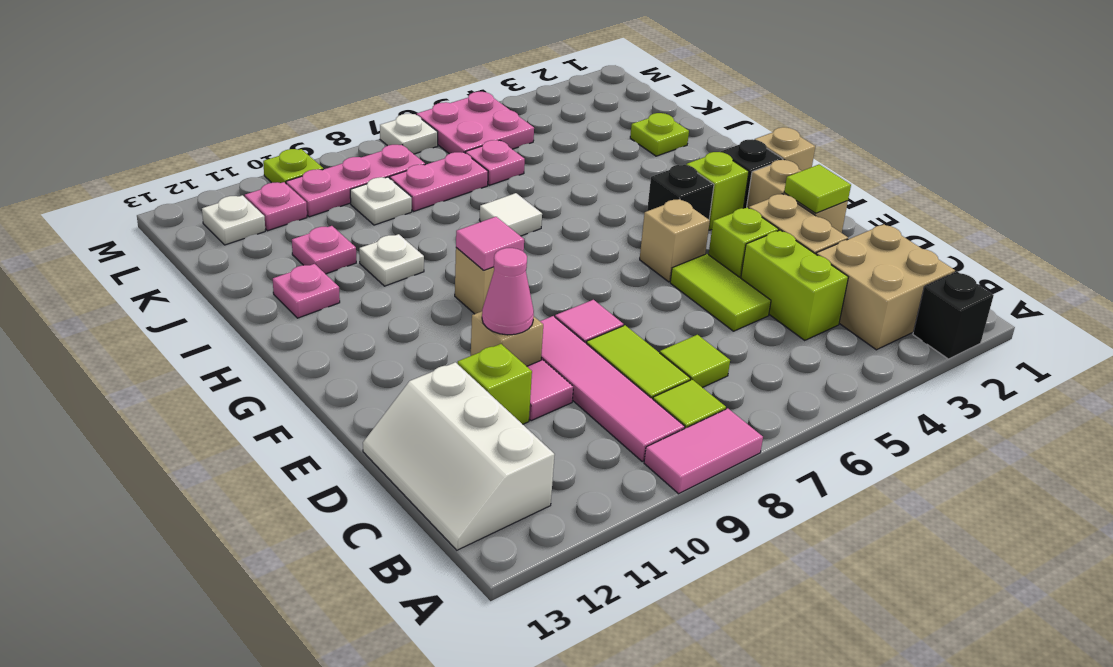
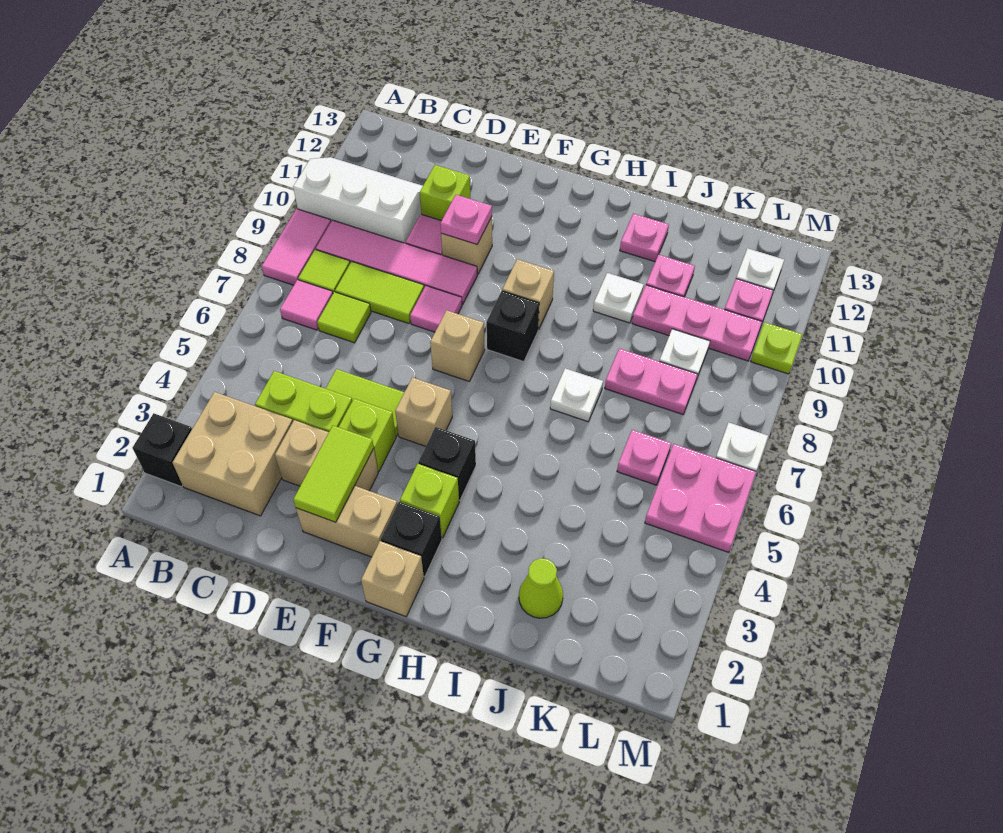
white slope B12:D13 level 1 top 12 -> white slope A10:C11 level 1 top 10
lime tile E2 level 2 -> lime tile E2:E3 level 2
pink cone E10 level 2 -> pink plate E10 level 2
none -> tan brick F7 level 1
none -> black brick G8 level 1
pink tile G9 level 2 -> pink tile B7 level 1
white tile I7 level 1 -> white plate I7 level 1
lime plate J2 level 1 -> lime cone J2 level 1
pink plate K7:K8 level 1 -> pink plate J8:K8 level 1
pink plate L8:L10 level 1 -> pink plate J10:L10 level 1

